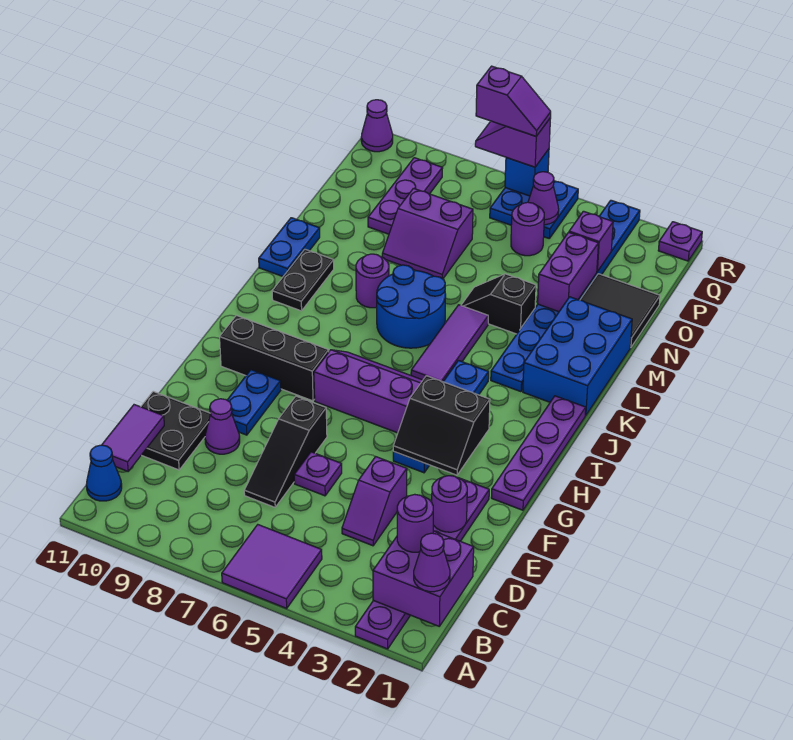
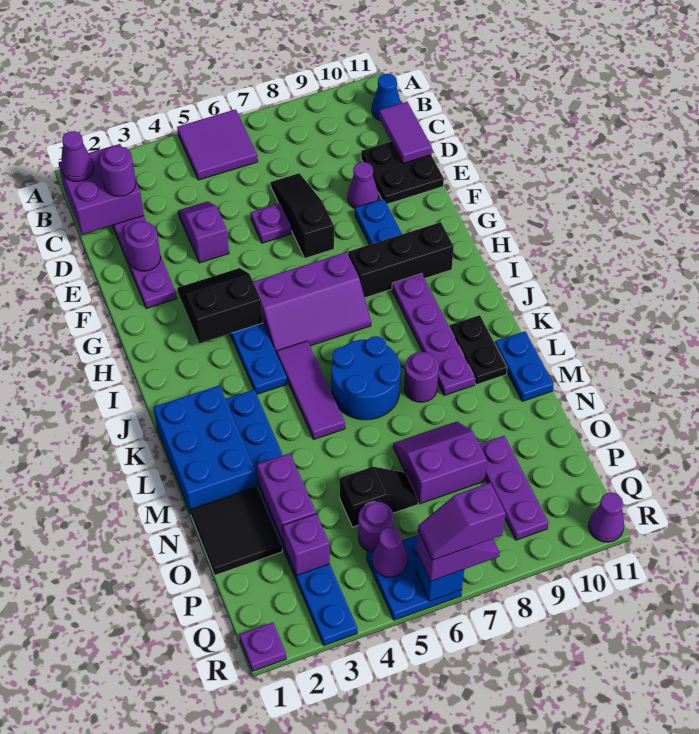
purple plate G1:J1 level 1 -> purple plate I9:L9 level 1
black slope M4:M5 level 1 top 4 -> black slope O5:O6 level 1 top 5

